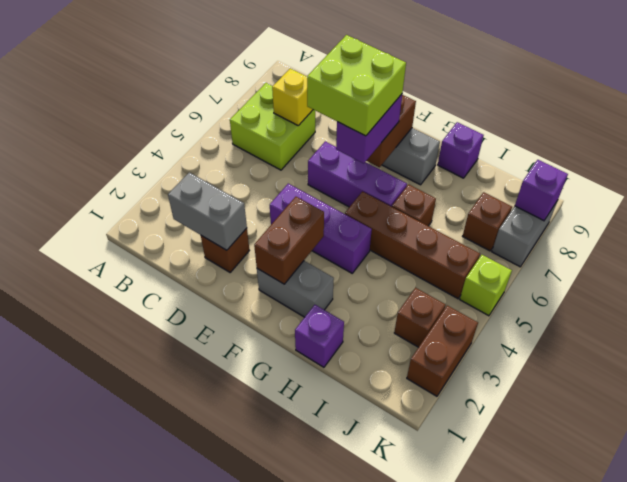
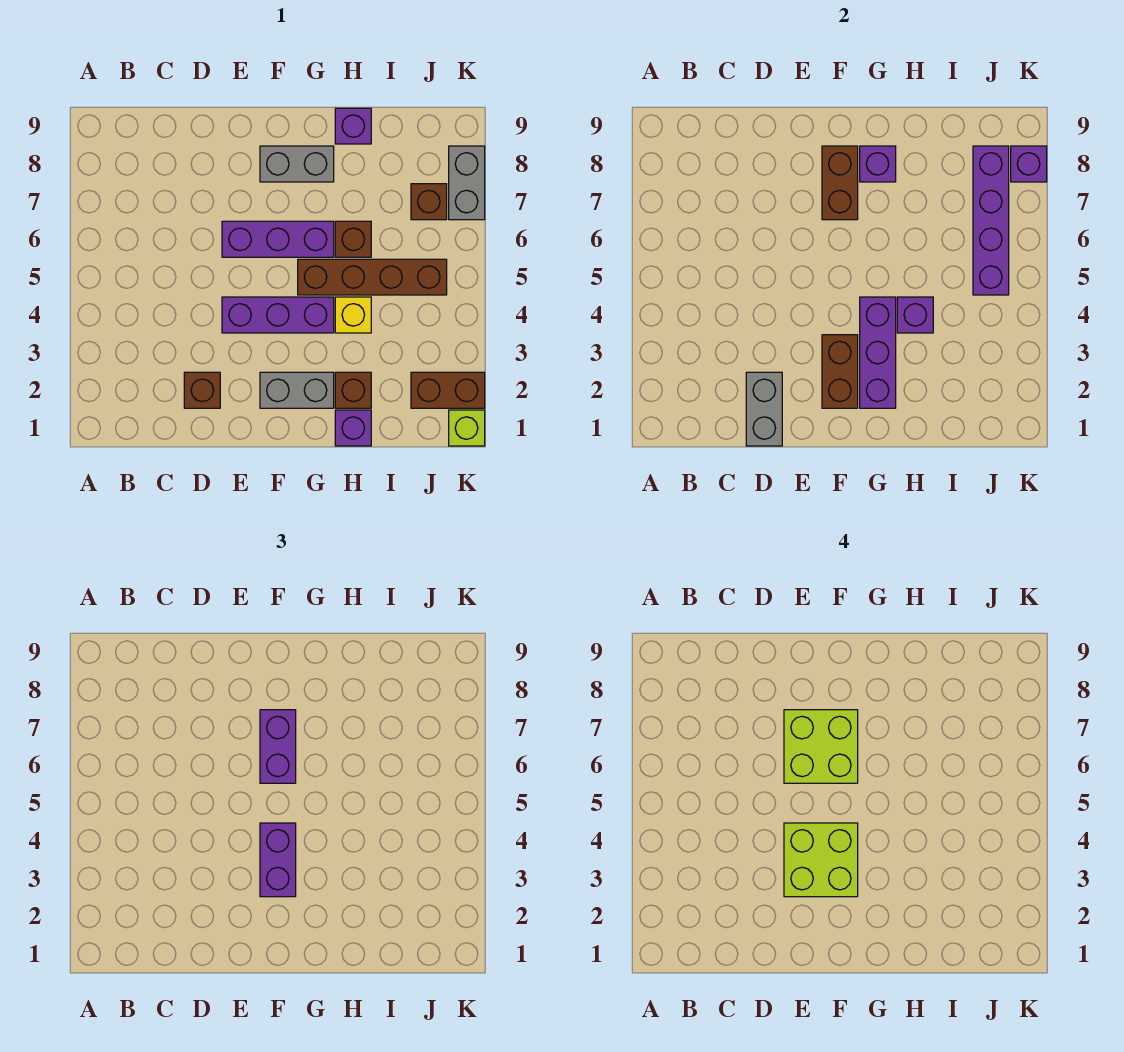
lime brick B6:C7 level 1 -> lime brick E3:F4 level 4
grey brick C2:D2 level 2 -> grey brick D1:D2 level 2
yellow brick C7 level 2 -> yellow brick H4 level 1
none -> purple brick F3:F4 level 3
none -> purple brick G2:G4 level 2
none -> purple brick G8 level 2
none -> purple brick H4 level 2
brown brick J3 level 1 -> brown brick H2 level 1
none -> purple brick J5:J8 level 2
brown brick K2:K3 level 1 -> brown brick J2:K2 level 1
lime brick K5 level 1 -> lime brick K1 level 1

